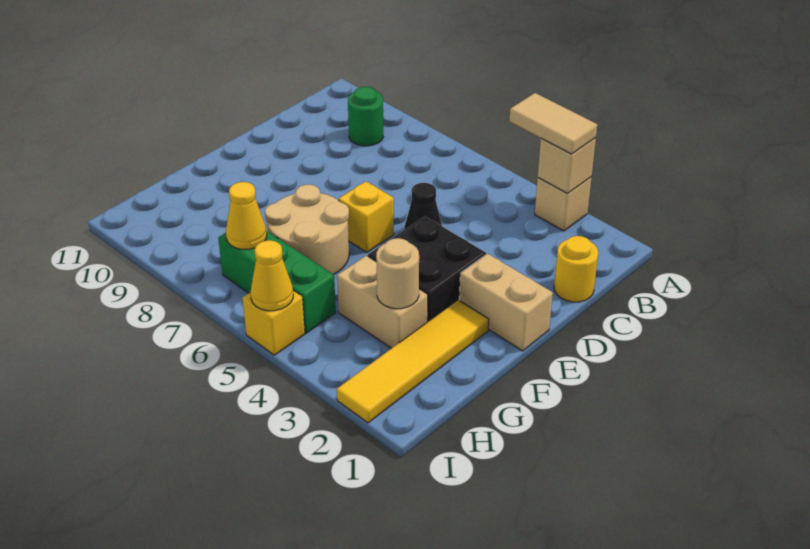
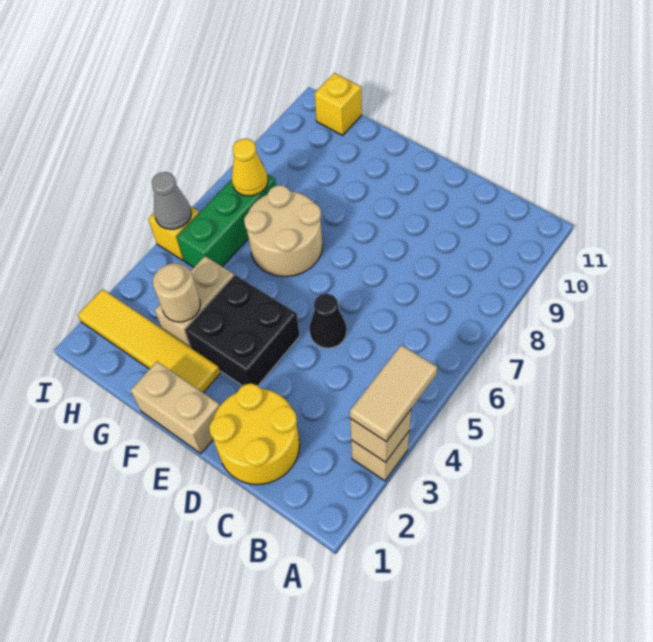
green round brick B9 level 1 -> none
yellow round brick C1 level 1 -> yellow round brick C1:D2 level 1
tan brick E1:E2 level 1 -> tan brick E1:F1 level 1
yellow brick E6 level 1 -> yellow brick H11 level 1
yellow cone I5 level 2 -> grey cone I5 level 2

